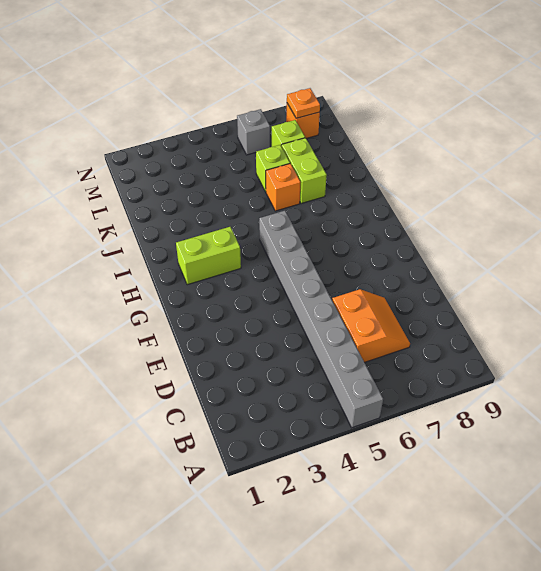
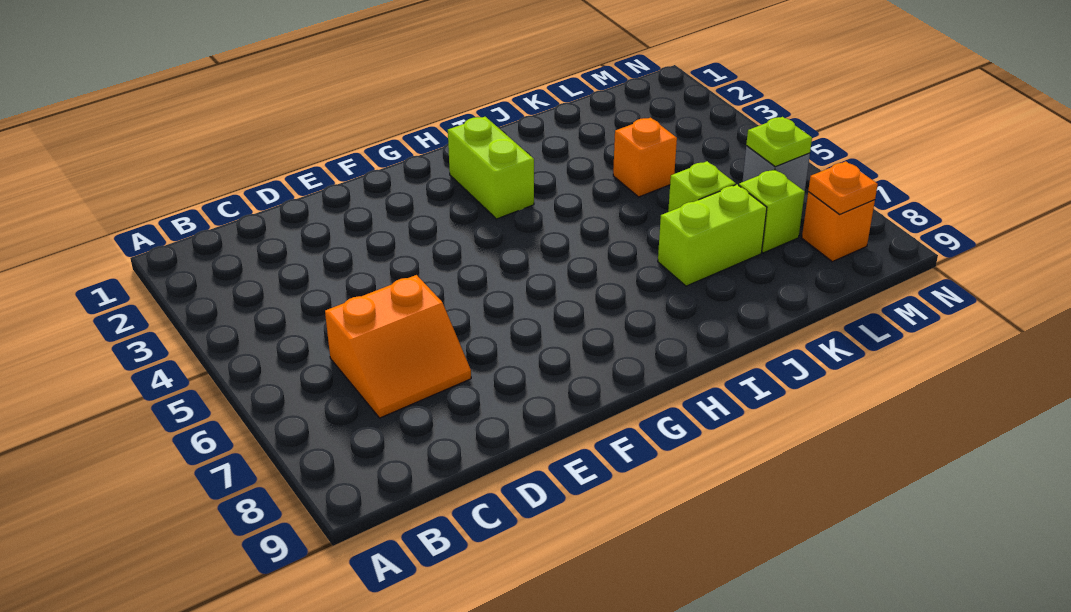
grey brick A5:H5 level 1 -> none
orange brick J6 level 1 -> orange brick K4 level 1
none -> lime plate M6 level 2

